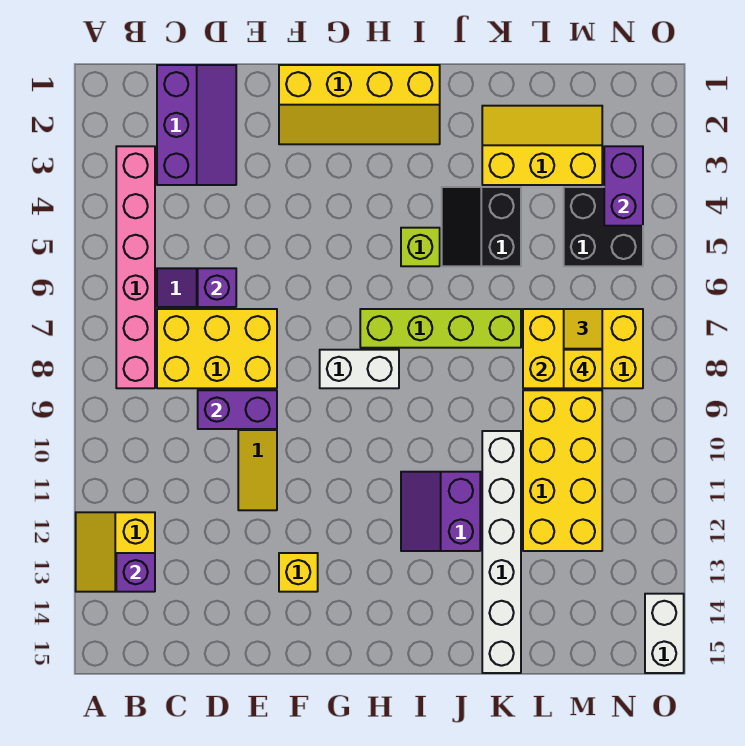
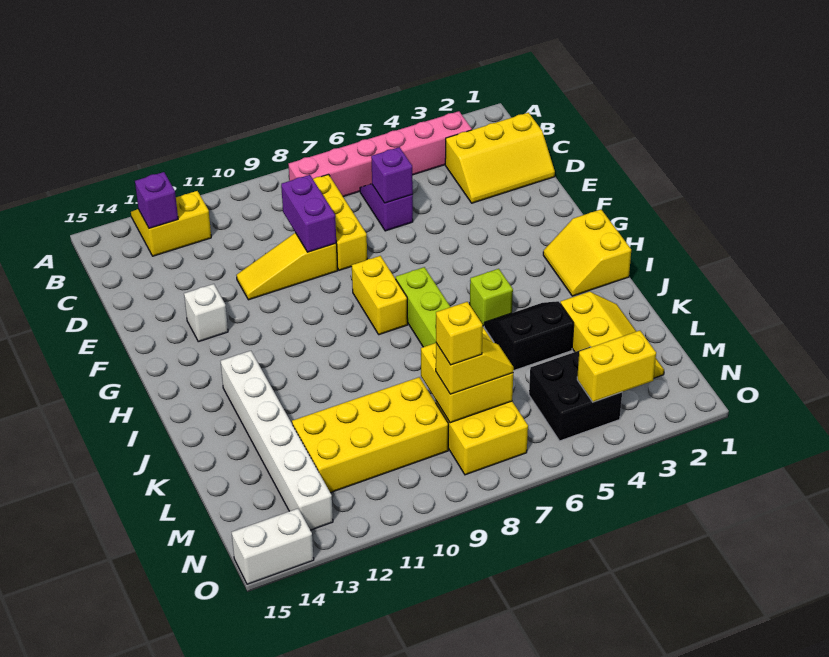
purple slope C1:D3 level 1 top C -> yellow slope C1:D3 level 1 top C
yellow brick C7:E8 level 1 -> yellow brick C8:E8 level 1
yellow slope F1:I2 level 1 top 1 -> yellow slope H1:I2 level 1 top 1
yellow brick F13 level 1 -> white brick F13 level 1
white brick G8:H8 level 1 -> yellow brick G8:H8 level 1
purple slope I11:J12 level 1 top J -> none
white brick K10:K15 level 1 -> white brick I13:N13 level 1
purple brick N3:N4 level 2 -> yellow brick N3:N4 level 2

